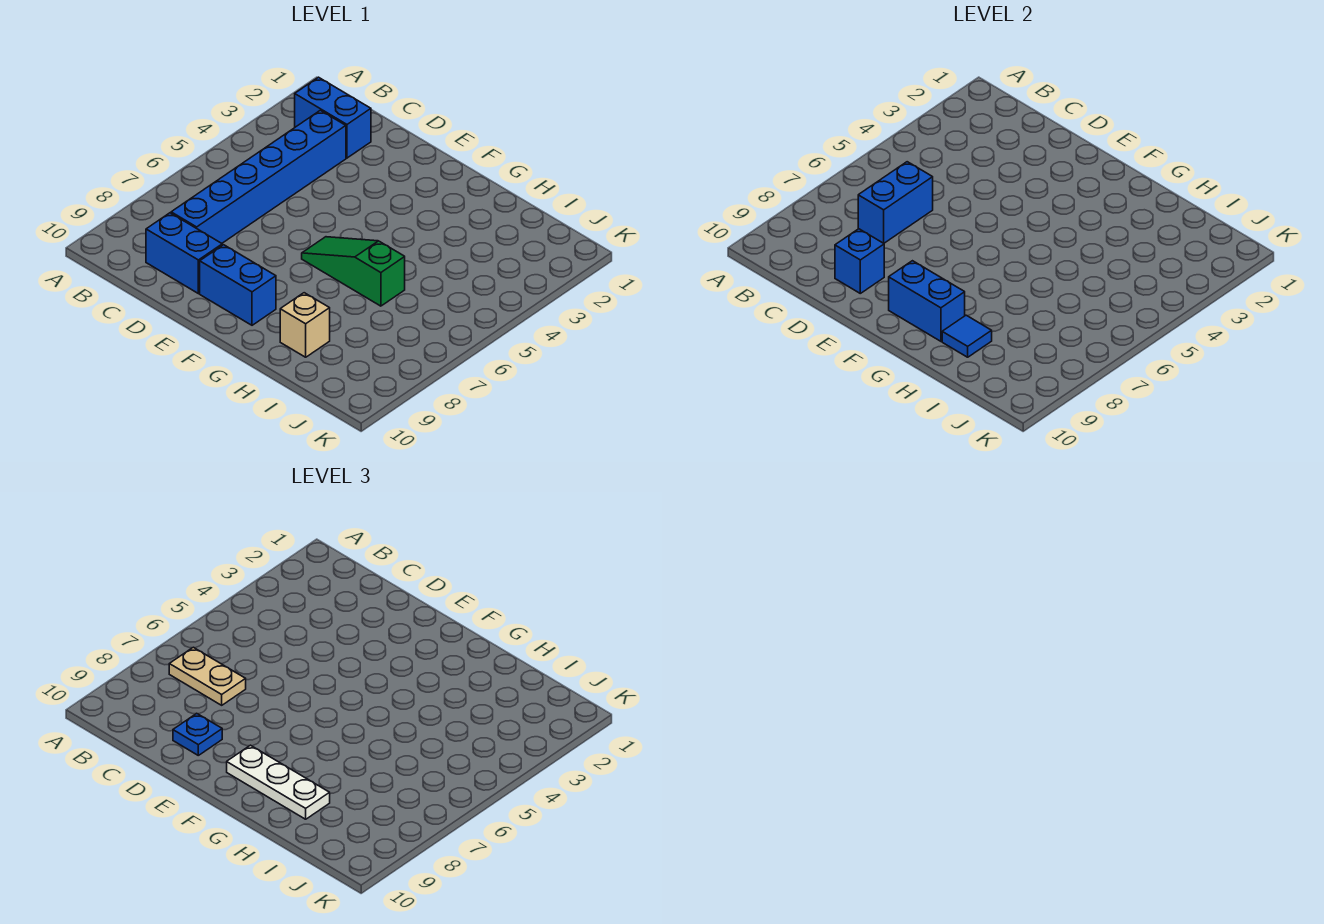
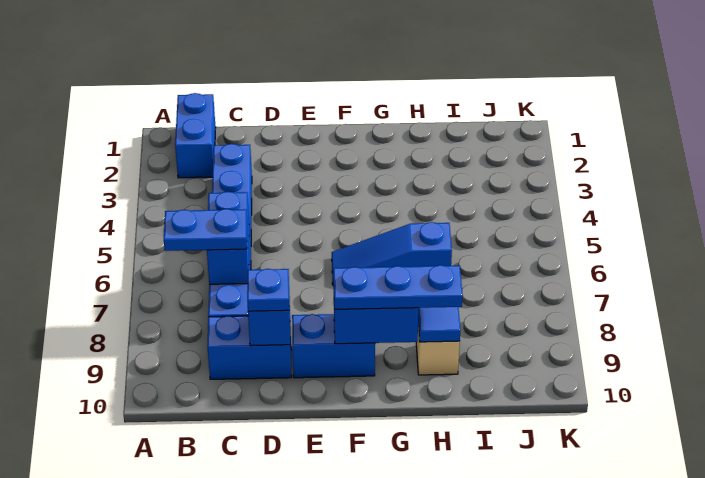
blue brick B2:C2 level 1 -> blue brick B1:B2 level 1
tan plate B7:C7 level 3 -> blue plate B7:C7 level 3
green slope F6:H6 level 1 top H -> blue slope F6:H6 level 1 top H
white plate F9:H9 level 3 -> blue plate F9:H9 level 3

